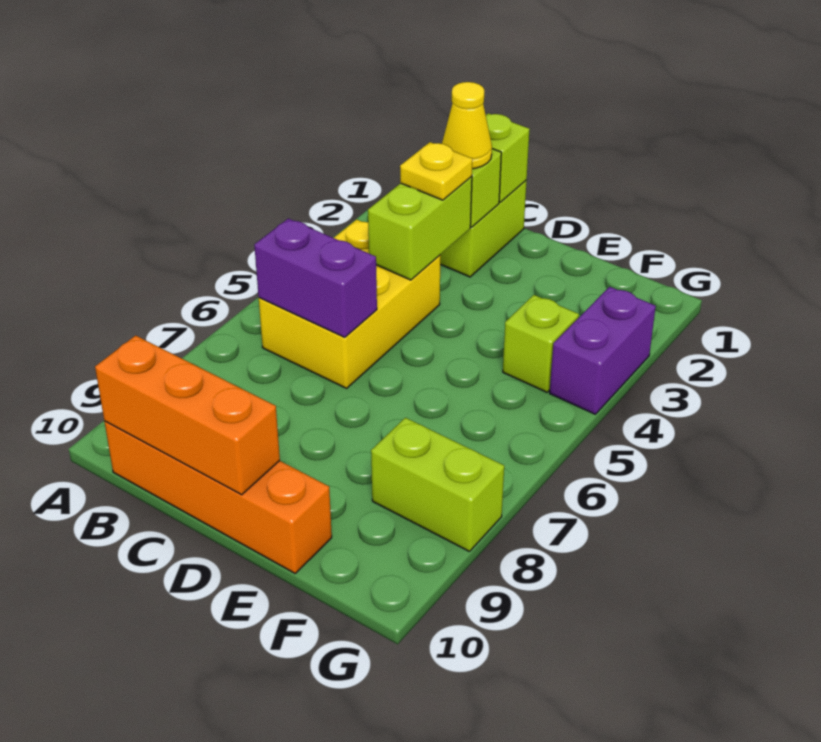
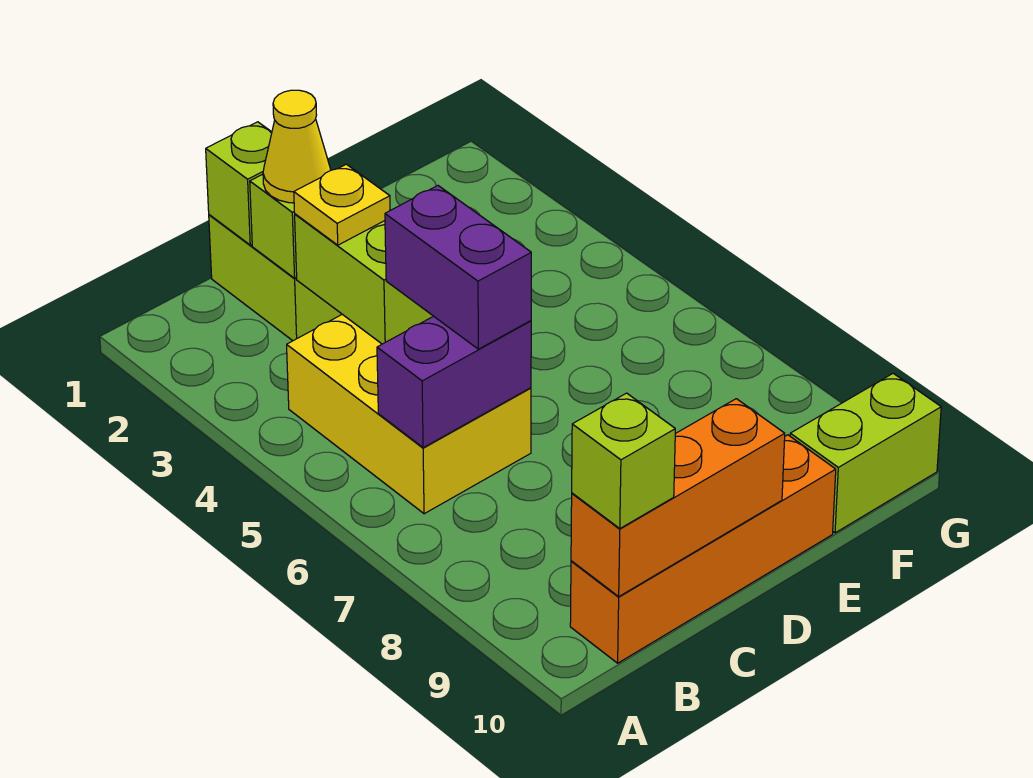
lime brick F4 level 1 -> lime brick B10 level 3
lime brick F8:G8 level 1 -> lime brick F10:G10 level 1
purple brick G3:G4 level 1 -> purple brick C5:C6 level 3

